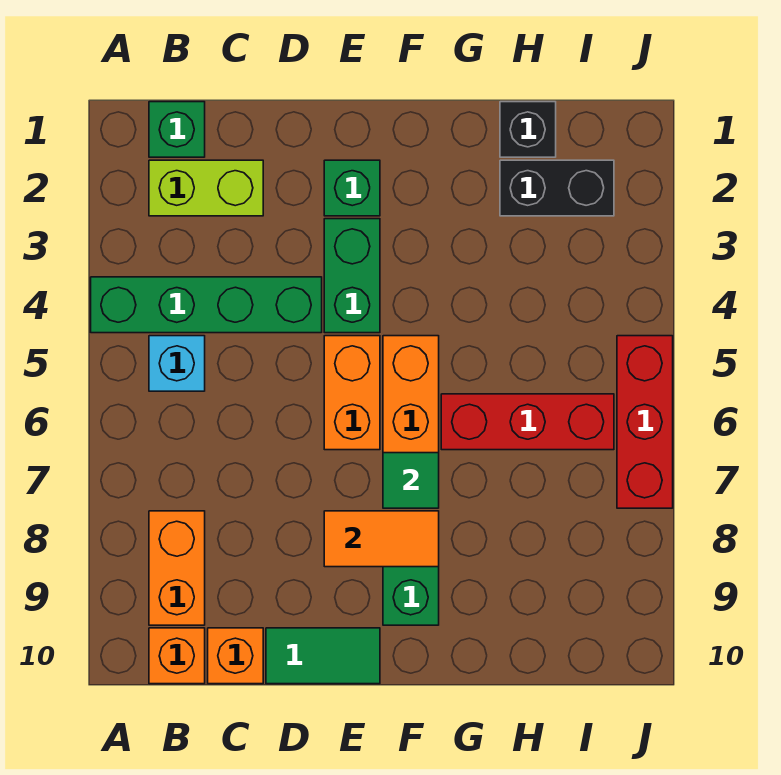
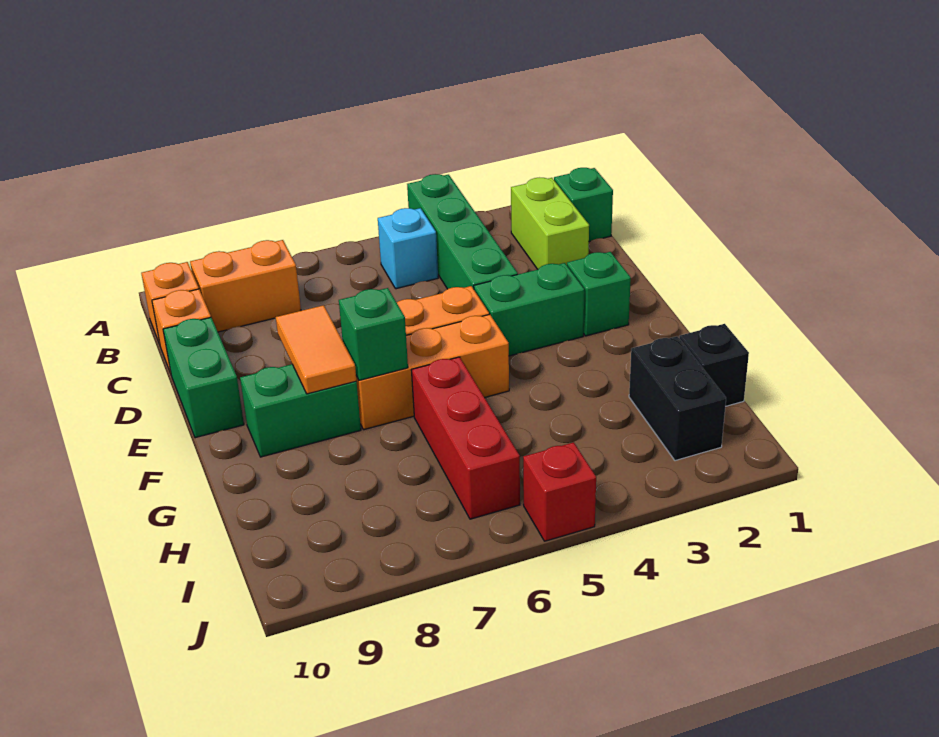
green tile D10:E10 level 1 -> green brick D10:E10 level 1
green tile F7 level 2 -> green brick F7 level 2
red brick J5:J7 level 1 -> red brick J5 level 1

